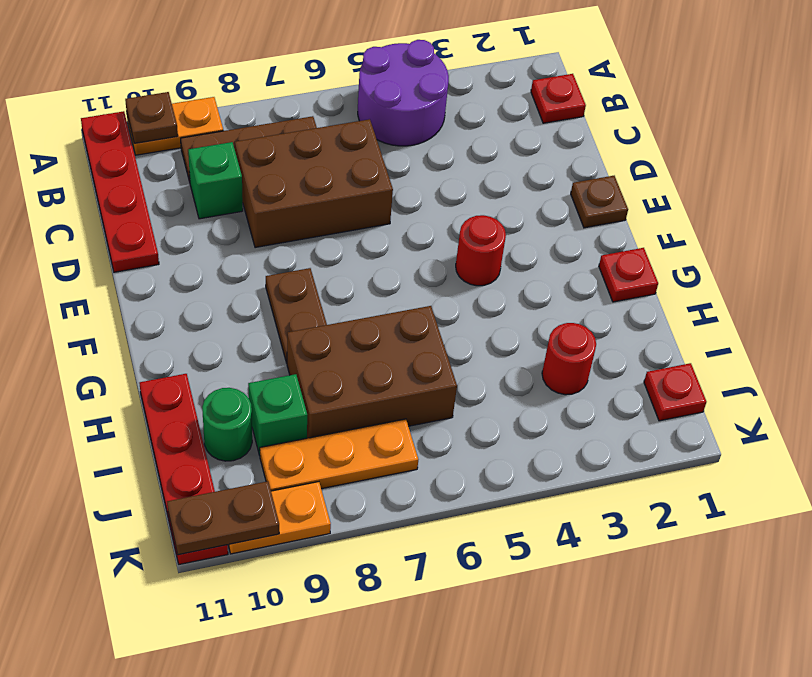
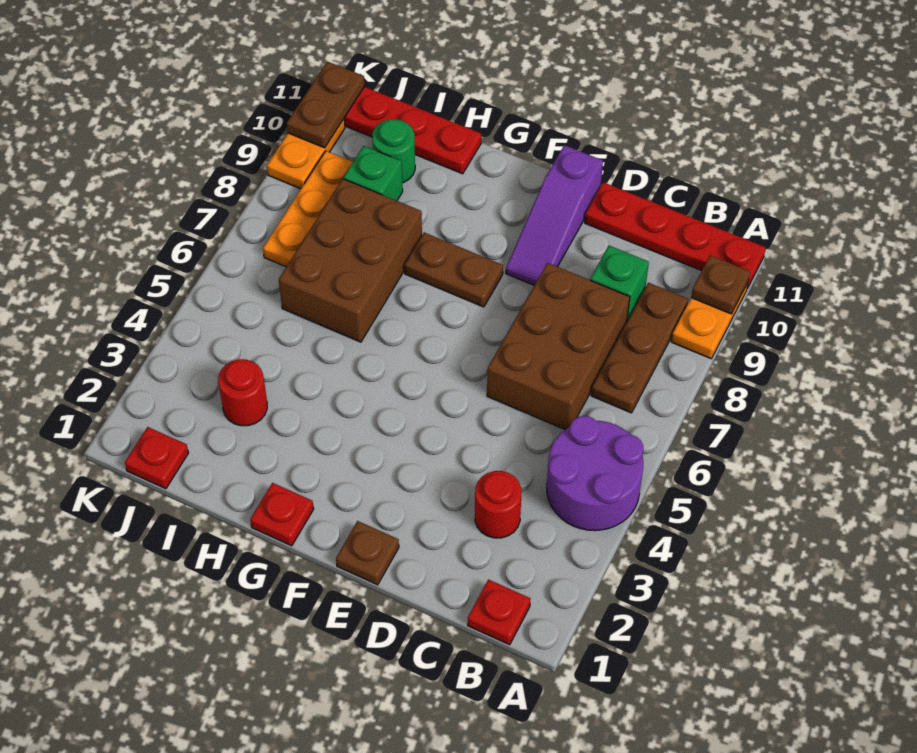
none -> purple slope E9:E11 level 1 top 11
red round brick F4 level 1 -> red round brick C3 level 1

